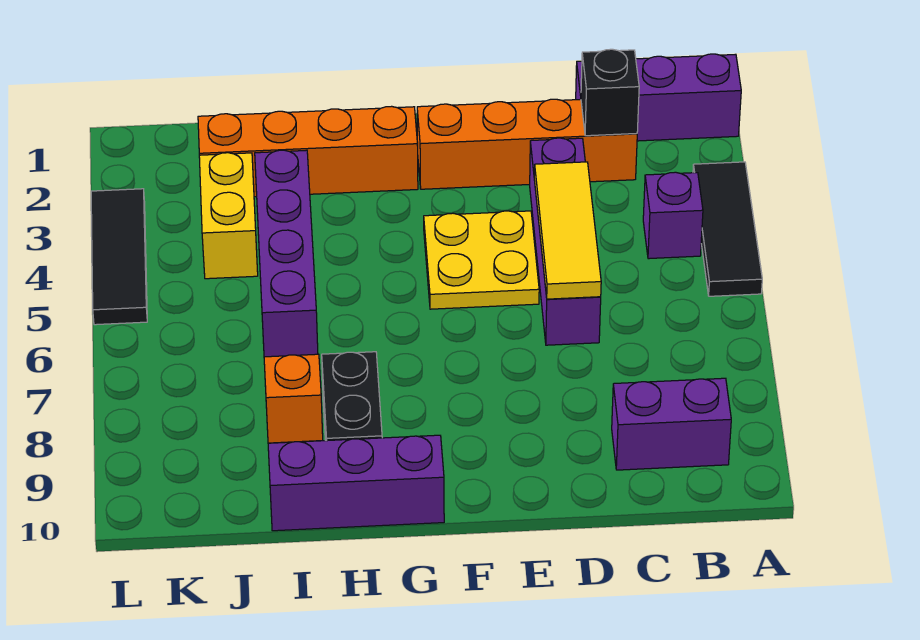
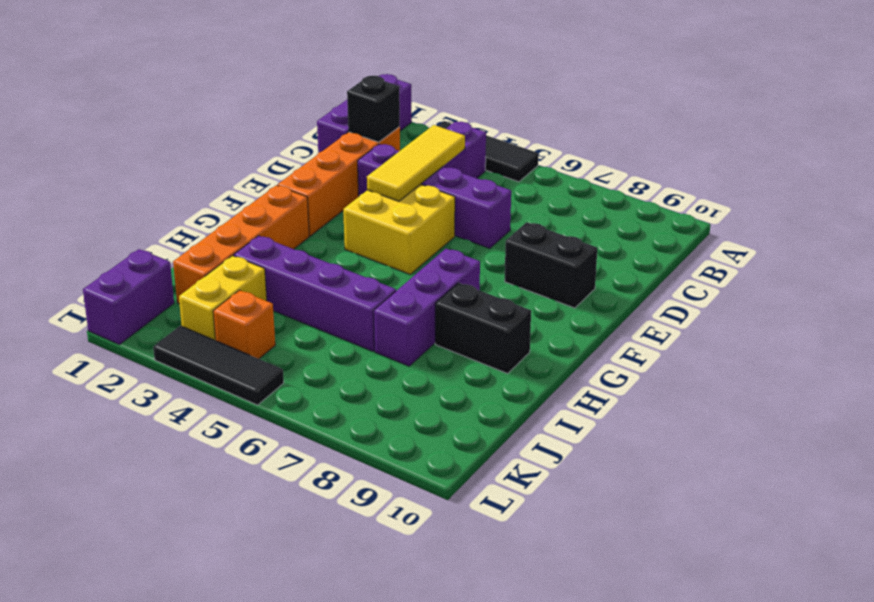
purple brick B9:C9 level 1 -> purple brick K1:L1 level 1
yellow tile D4:D6 level 2 -> yellow tile C4:E4 level 2
yellow plate E4:F5 level 1 -> yellow brick E4:F5 level 1
none -> black brick E8:E9 level 1
purple brick G10:I10 level 1 -> purple brick G7:I7 level 1
orange brick I8 level 1 -> orange brick K4 level 1
yellow brick J3:J4 level 1 -> yellow brick J3:K3 level 1

